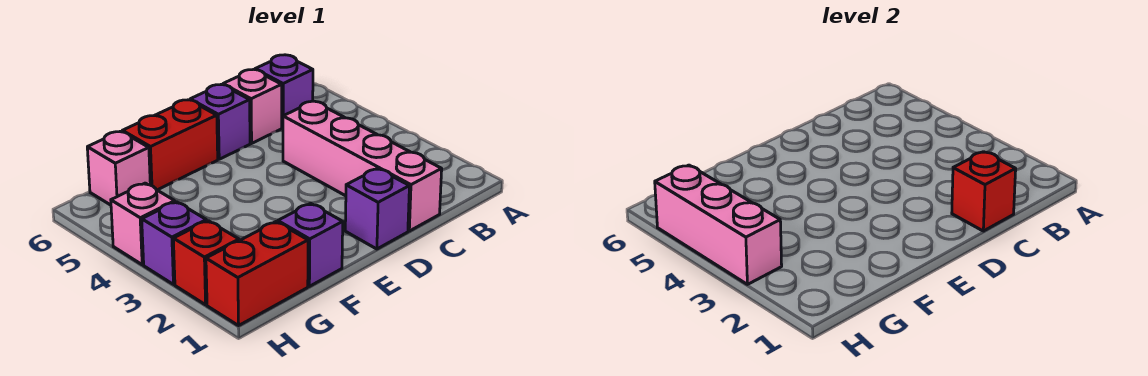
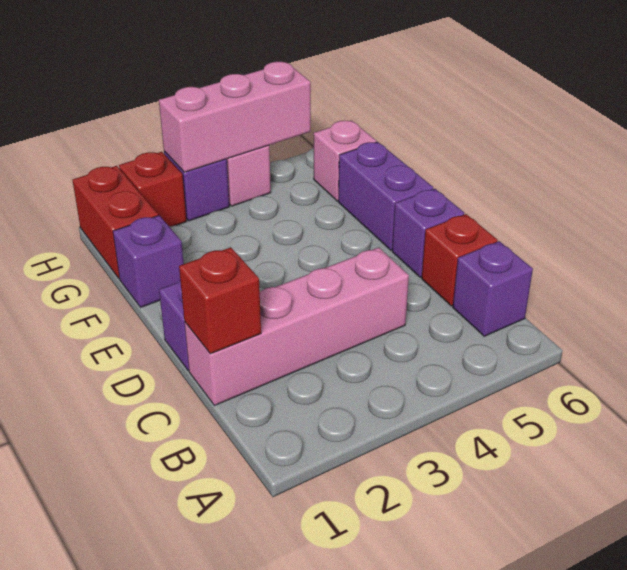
pink brick C6 level 1 -> red brick C6 level 1
red brick E6:F6 level 1 -> purple brick E6:F6 level 1

